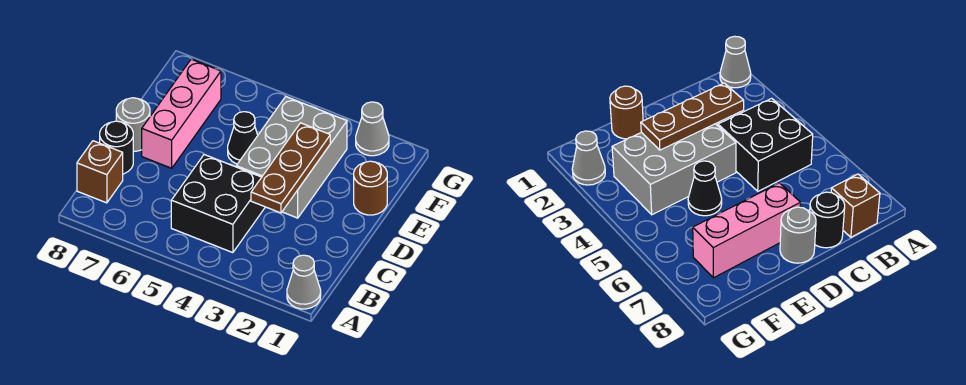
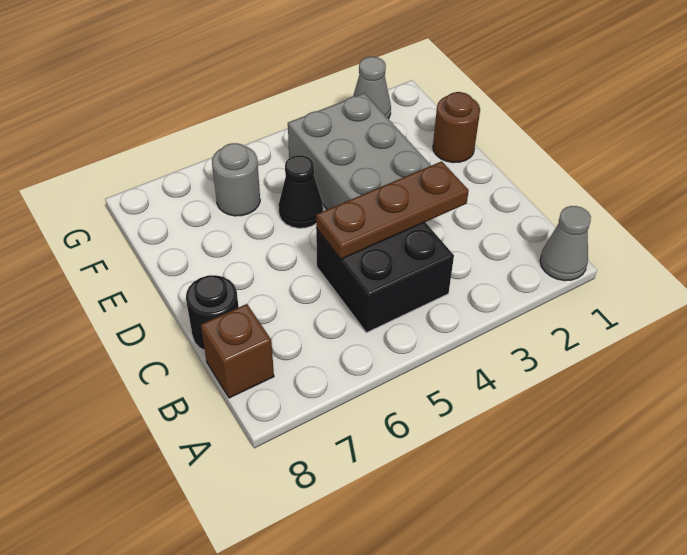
brown plate C3:E3 level 2 -> brown plate C3:C5 level 2
pink brick D7:F7 level 1 -> none
grey round brick D8 level 1 -> grey round brick F6 level 1

